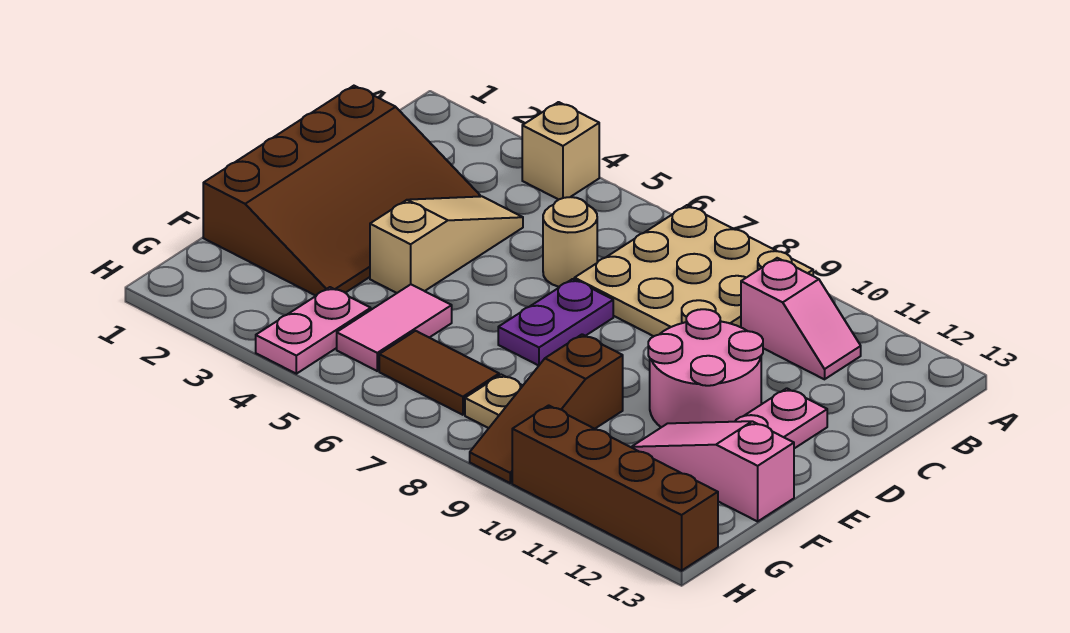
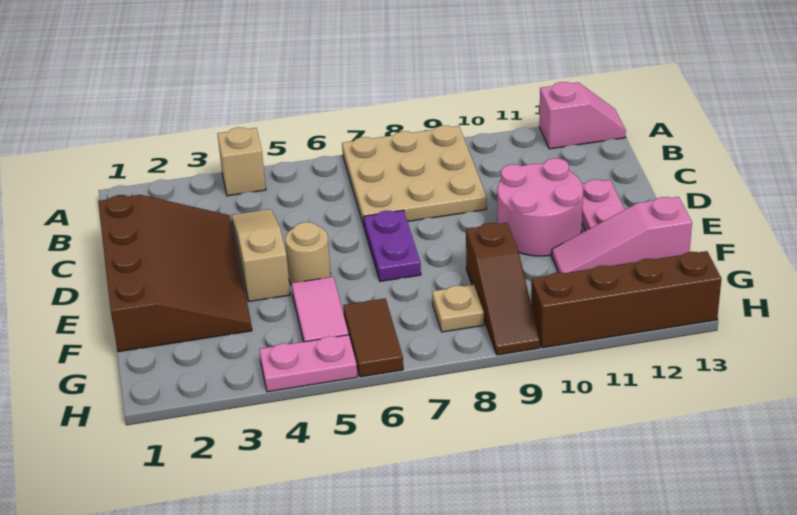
pink slope B10:B11 level 1 top 10 -> pink slope A12:A13 level 1 top 12
tan round brick C6 level 1 -> tan round brick E5 level 1
pink plate G4:H4 level 1 -> pink plate H4:H5 level 1
brown tile G6:G7 level 1 -> brown tile G6:H6 level 1

